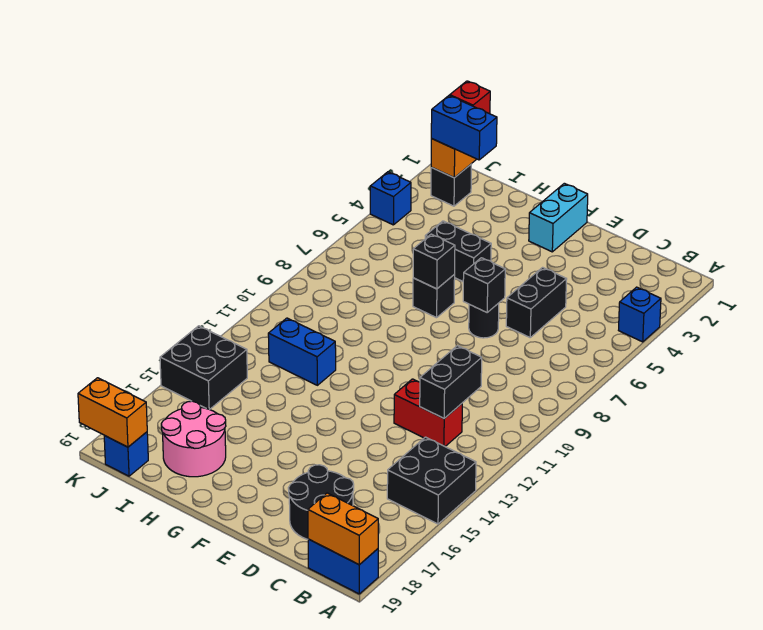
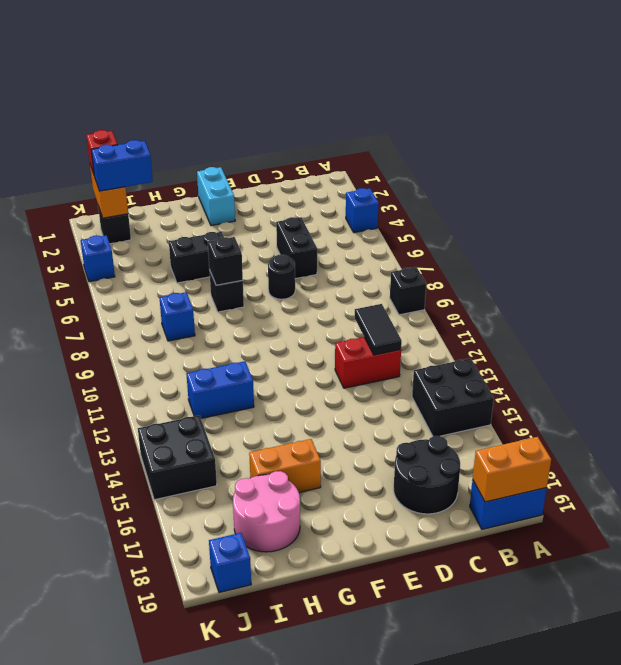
black brick C11:C12 level 2 -> black tile C11:C12 level 2
black brick E7 level 2 -> black brick A9 level 1
none -> blue brick I8 level 1
orange brick J19:K19 level 2 -> orange brick G16:H16 level 1

